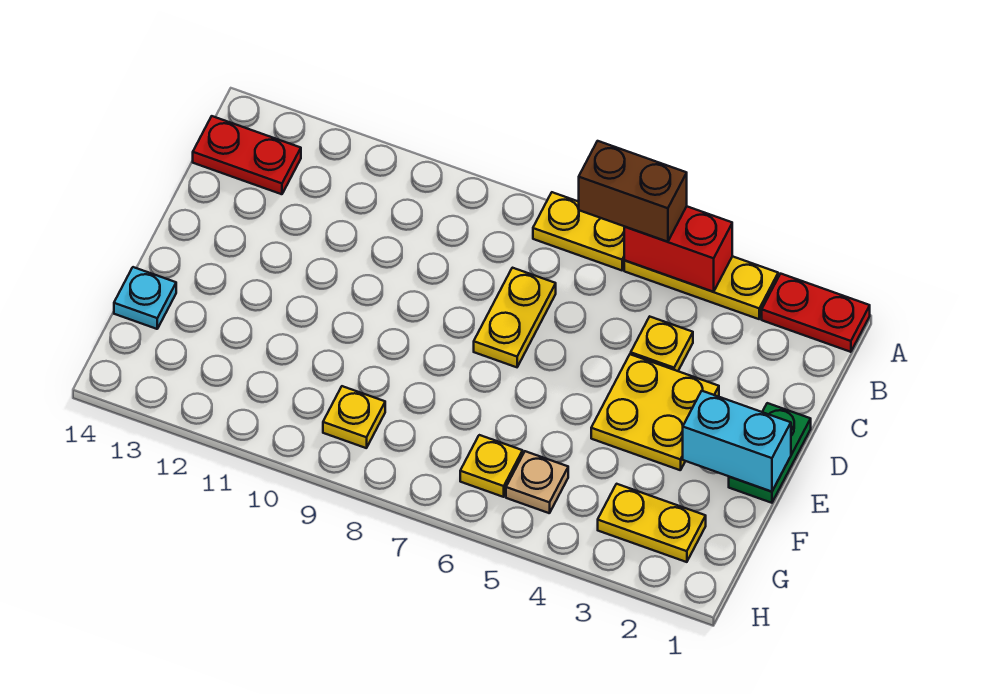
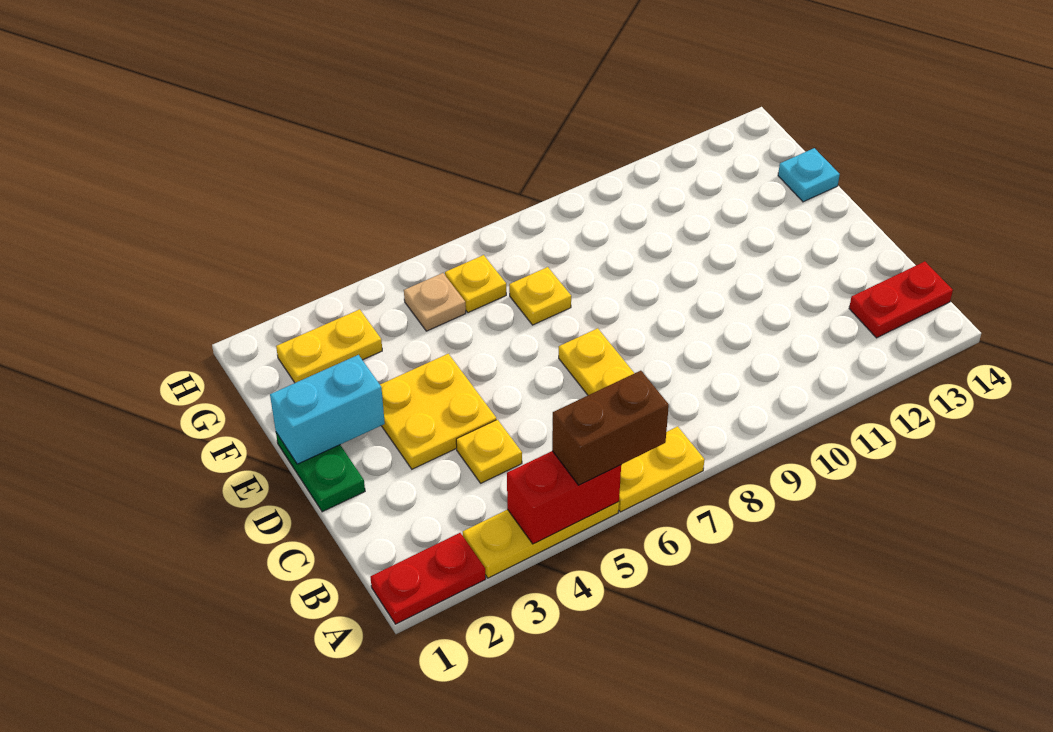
yellow plate G9 level 1 -> yellow plate F7 level 1

